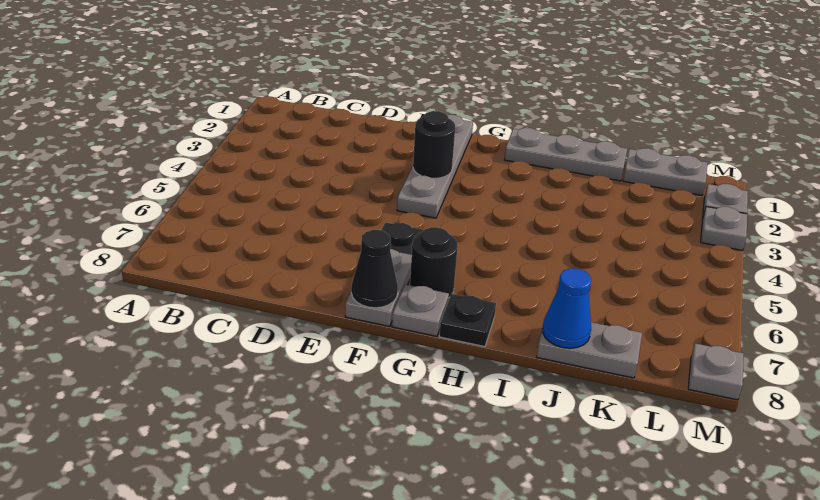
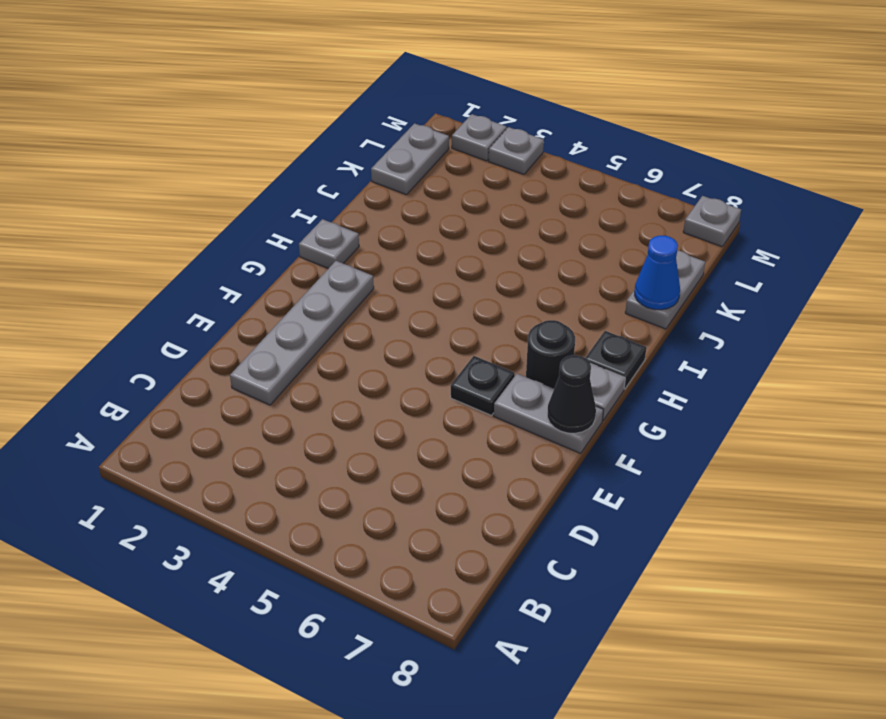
grey plate F1:F4 level 1 -> grey plate D2:G2 level 1
black round brick F3 level 2 -> none
grey plate H1:J1 level 1 -> grey plate H1 level 1

